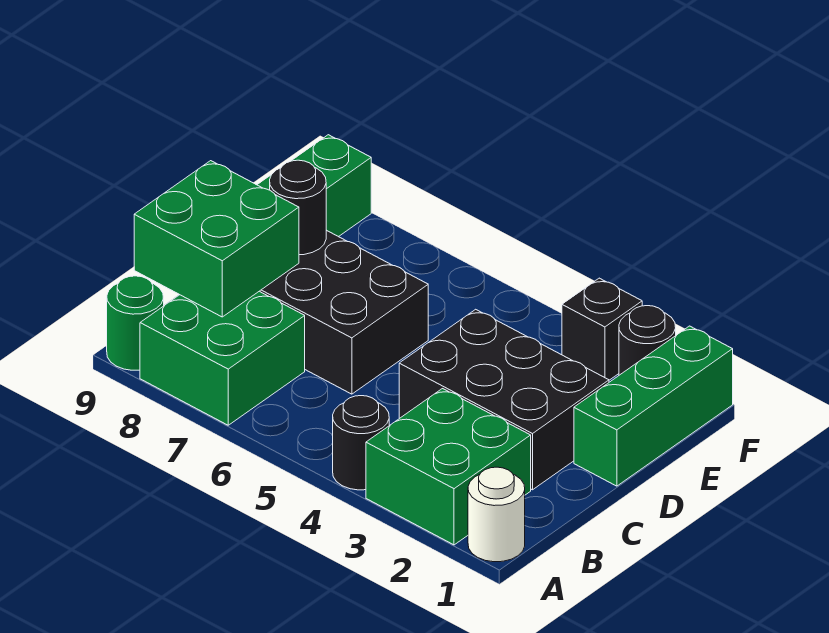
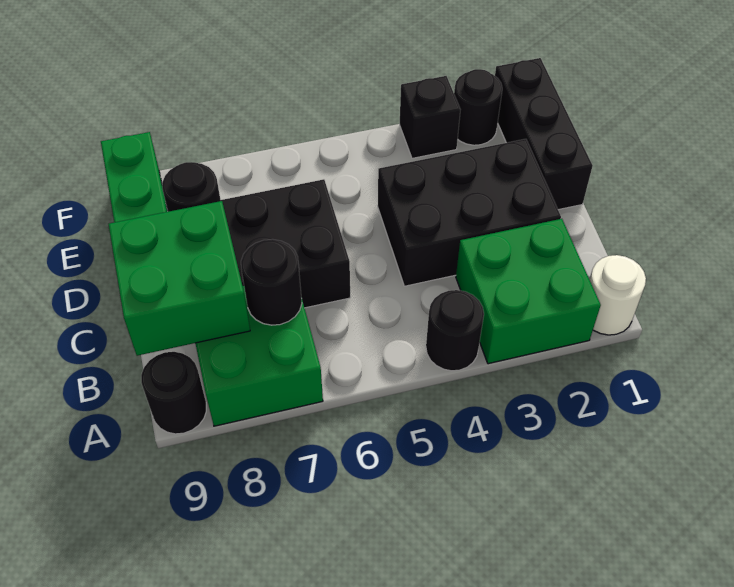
green round brick A9 level 1 -> black round brick A9 level 1
none -> black round brick B7 level 2
green brick D1:F1 level 1 -> black brick D1:F1 level 1

